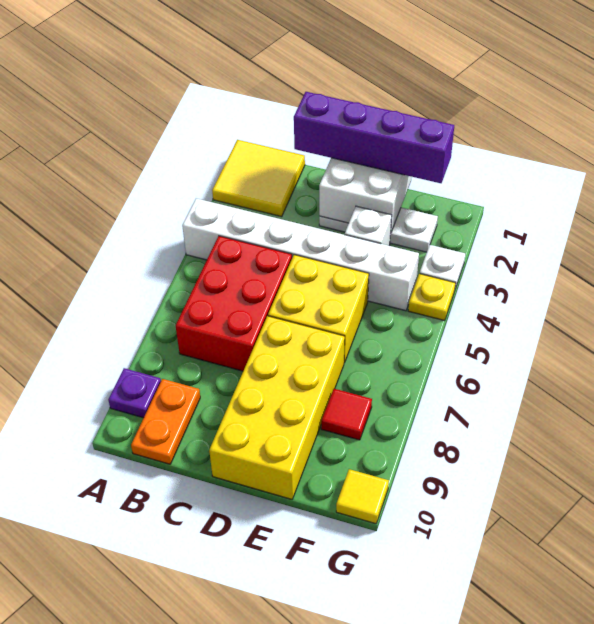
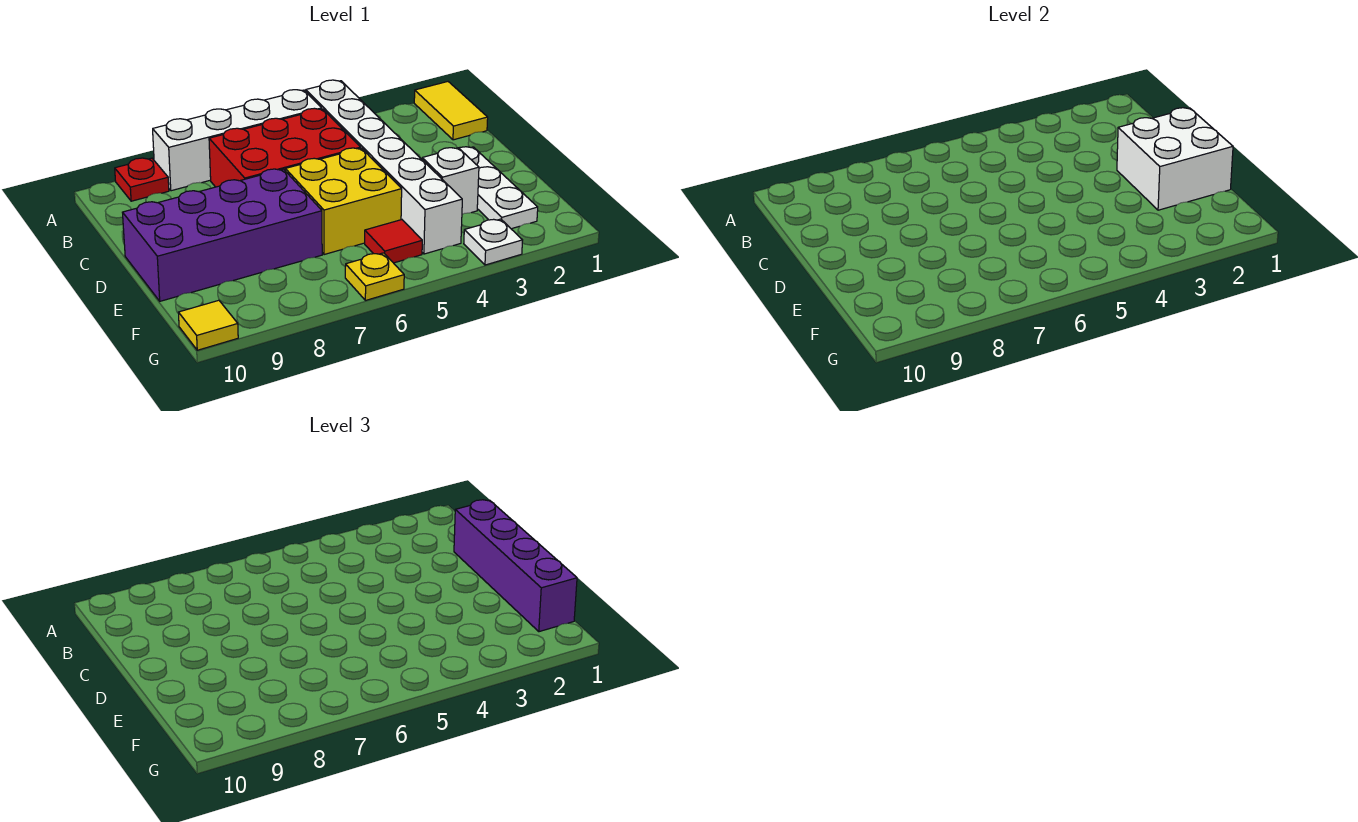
yellow tile A1:B2 level 1 -> yellow tile A1:B1 level 1
none -> white brick A5:A8 level 1
purple plate A9 level 1 -> red plate A9 level 1
orange plate B9:B10 level 1 -> none
yellow brick D7:E10 level 1 -> purple brick D7:E10 level 1
red tile F8 level 1 -> red tile F5 level 1
yellow plate G4 level 1 -> yellow plate G6 level 1

